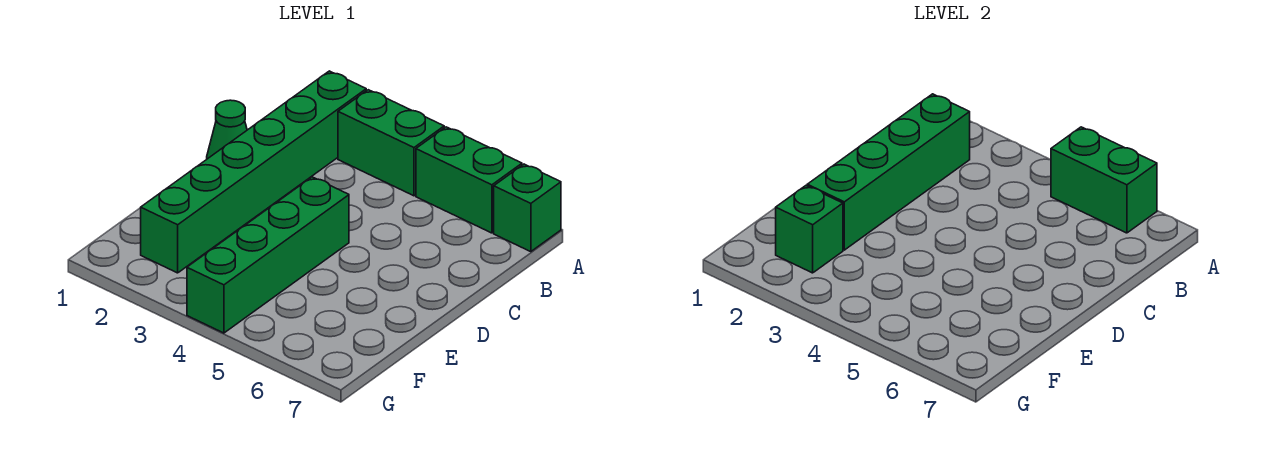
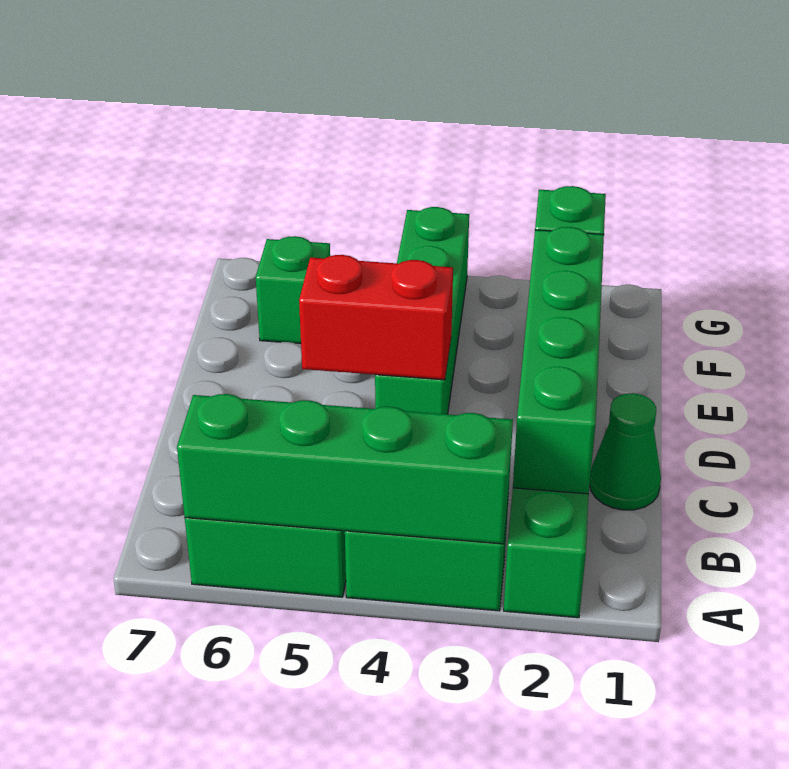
green brick A5:A6 level 2 -> green brick A3:A6 level 2
green brick A7 level 1 -> green brick F6 level 1
none -> red brick D4:D5 level 2

